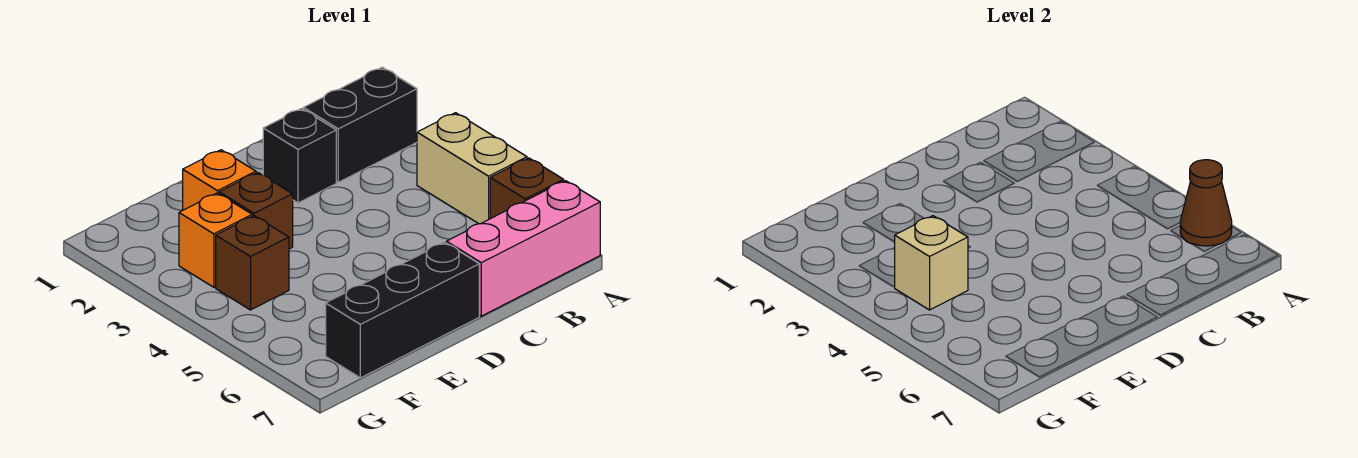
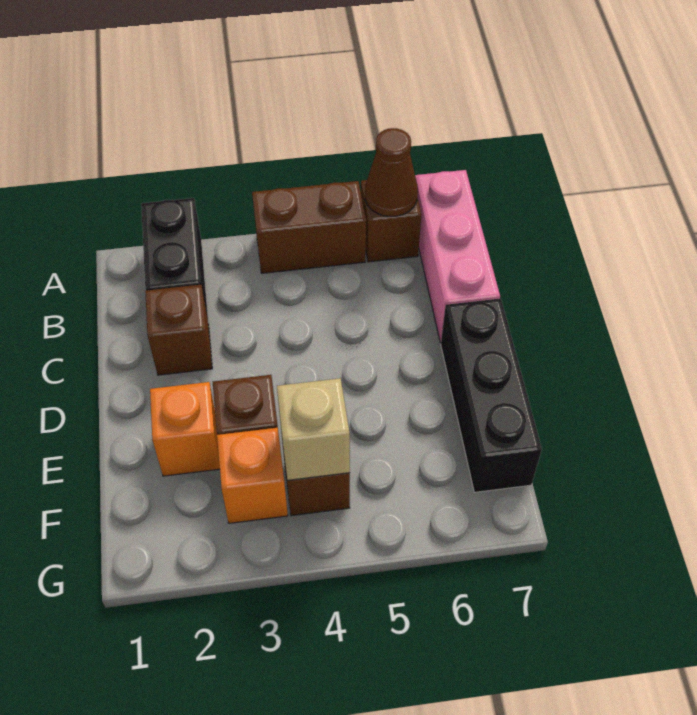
tan brick A4:A5 level 1 -> brown brick A4:A5 level 1
black brick C2 level 1 -> brown brick C2 level 1

